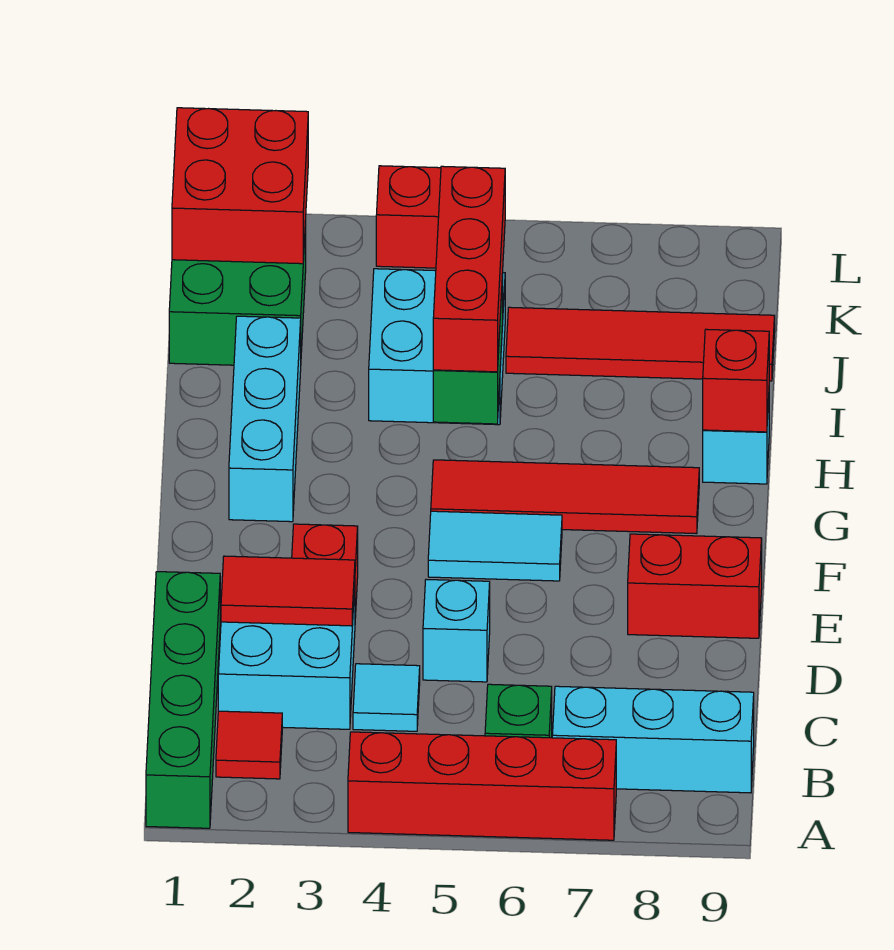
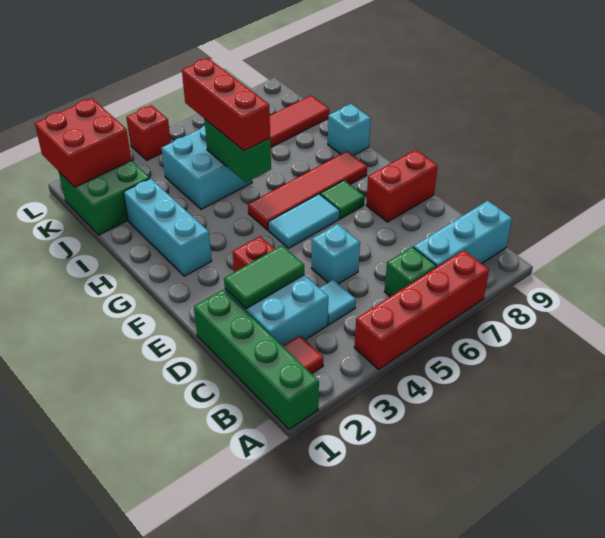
red tile D2:D3 level 2 -> green tile D2:D3 level 2
none -> green tile F7 level 1
red brick H9 level 2 -> none

